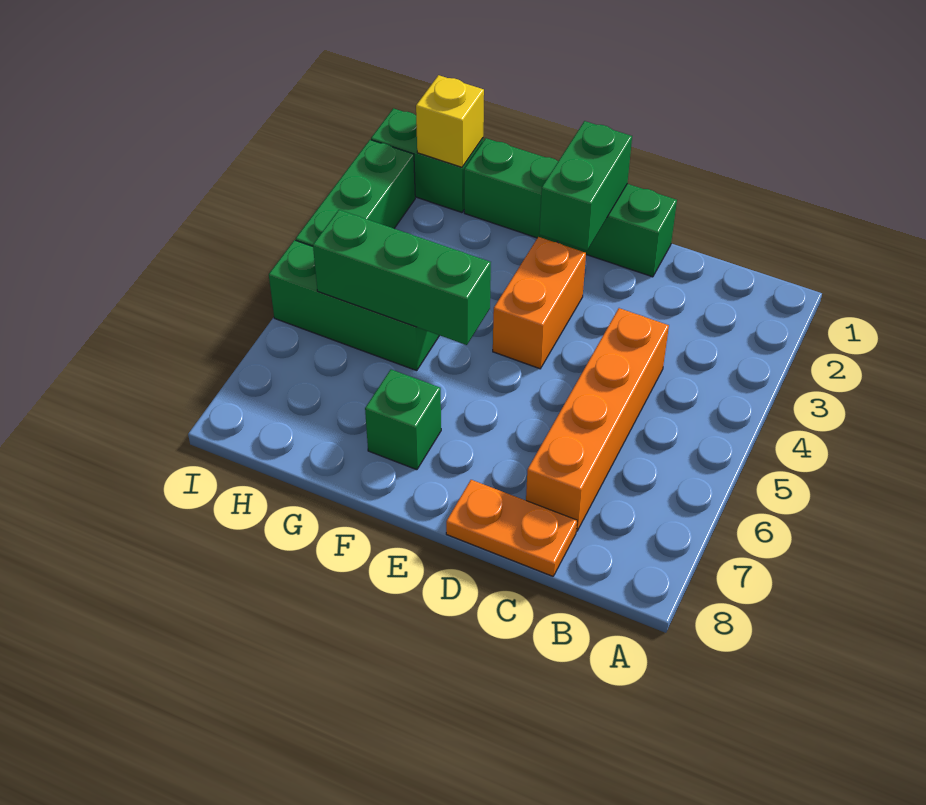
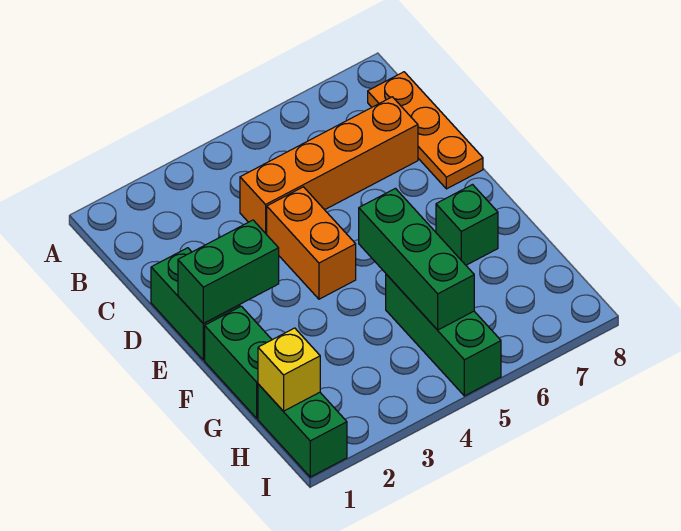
orange plate C8:D8 level 1 -> orange plate B8:D8 level 1
orange brick E3:E4 level 1 -> orange brick D4:E4 level 1
green brick I2:I4 level 1 -> none

